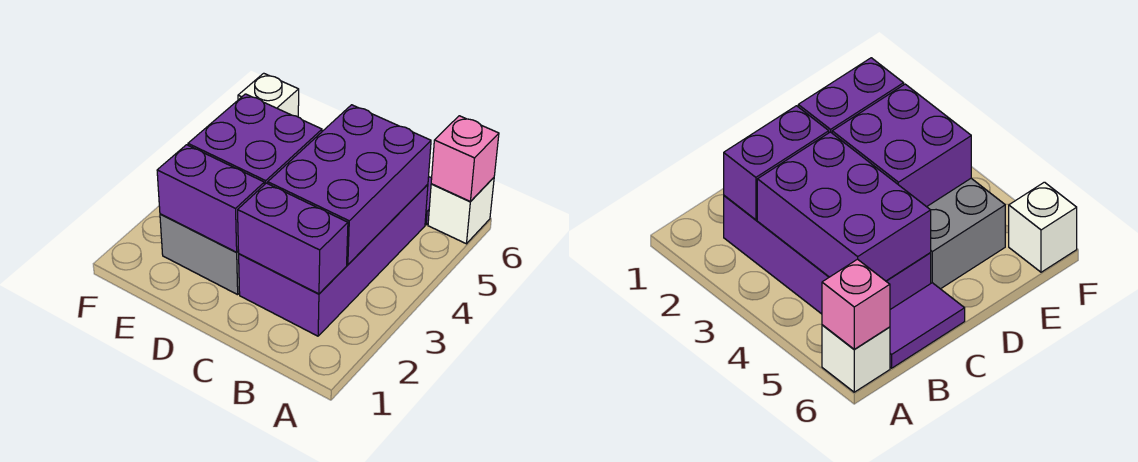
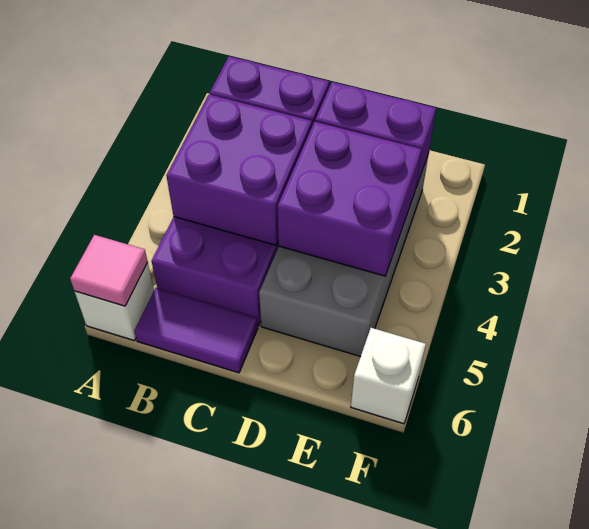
pink brick A6 level 2 -> pink tile A6 level 2
purple brick B3:C5 level 2 -> purple brick B3:C4 level 2

